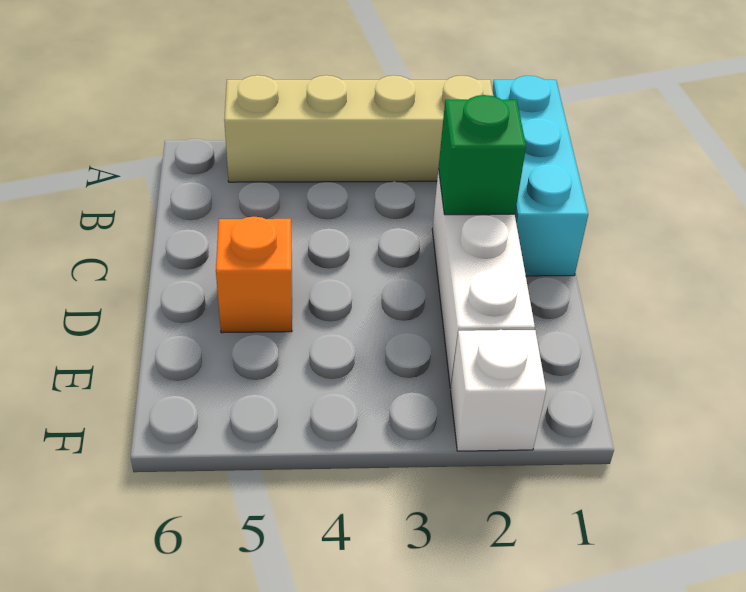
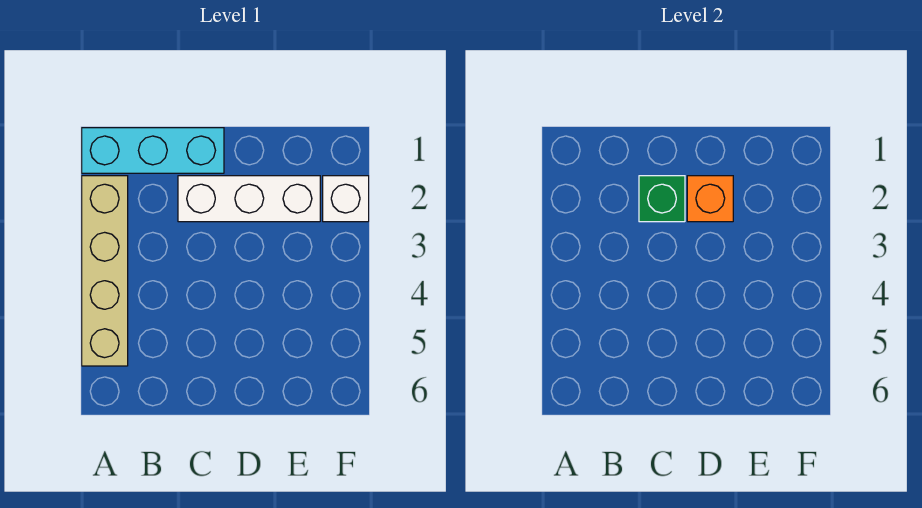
orange brick D5 level 1 -> orange brick D2 level 2

